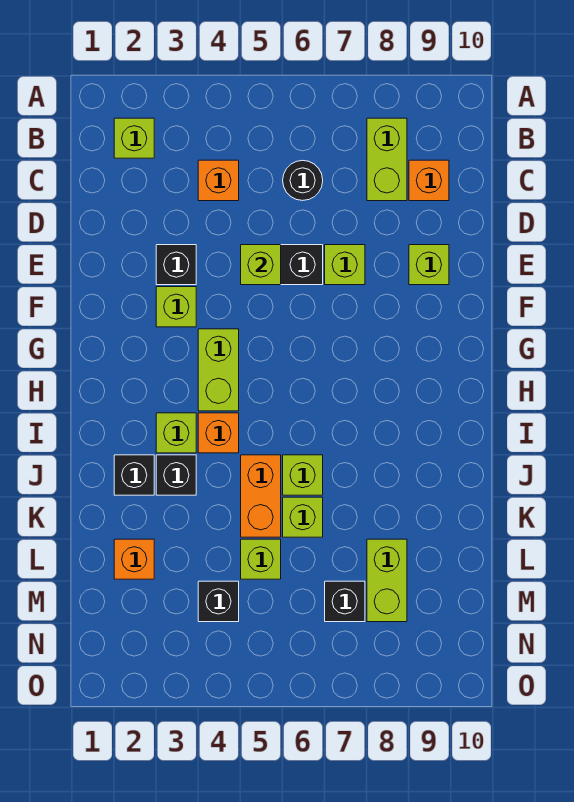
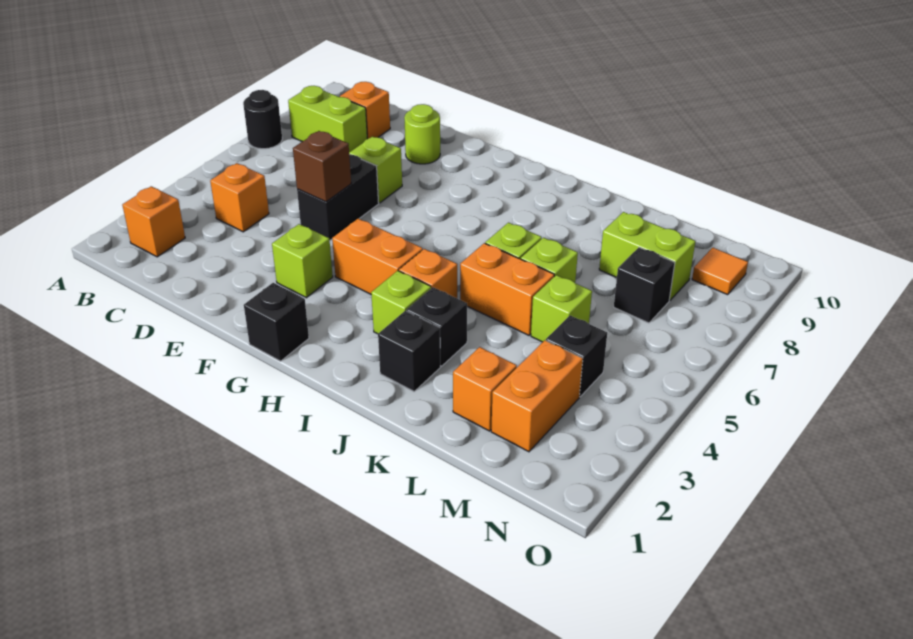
lime brick B2 level 1 -> orange brick B2 level 1
black round brick C6 level 1 -> black round brick A7 level 1
black brick E3 level 1 -> black brick G1 level 1
lime brick E5 level 2 -> brown brick E5 level 2
lime brick E9 level 1 -> lime round brick E9 level 1
lime brick G4:H4 level 1 -> orange brick G4:H4 level 1
none -> orange brick M2:M3 level 1
none -> orange tile N9 level 1

